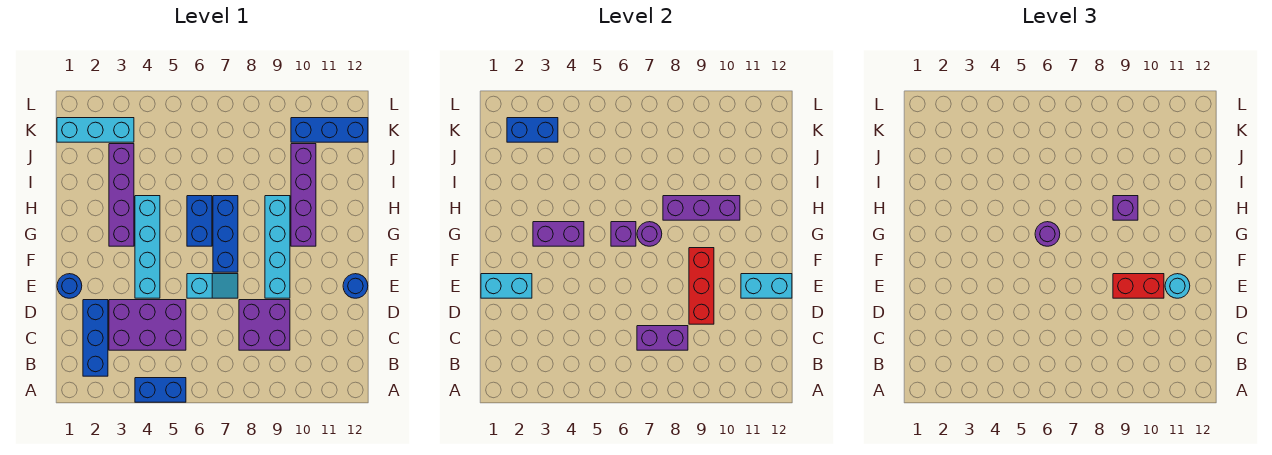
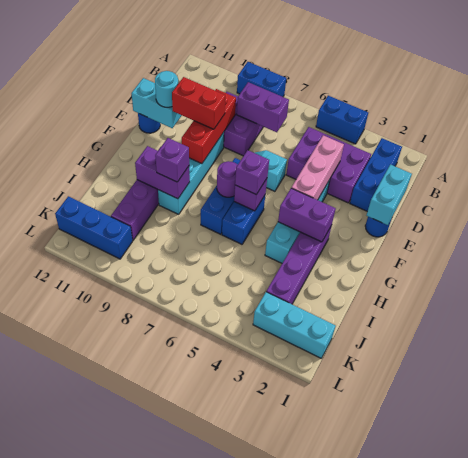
none -> pink brick D4:F4 level 2
cyan brick E1:E2 level 2 -> cyan brick D1:E1 level 2
purple round brick G6 level 3 -> purple brick G6 level 3
purple brick H8:H10 level 2 -> purple brick H9:H10 level 2
blue brick K2:K3 level 2 -> blue brick A8:A9 level 1

